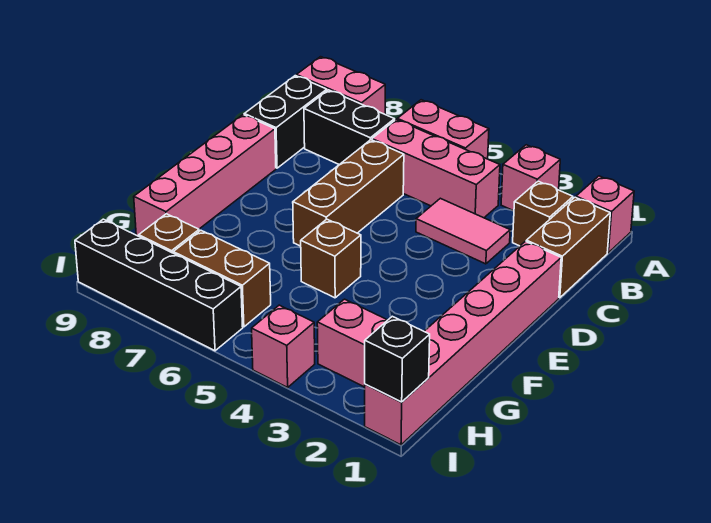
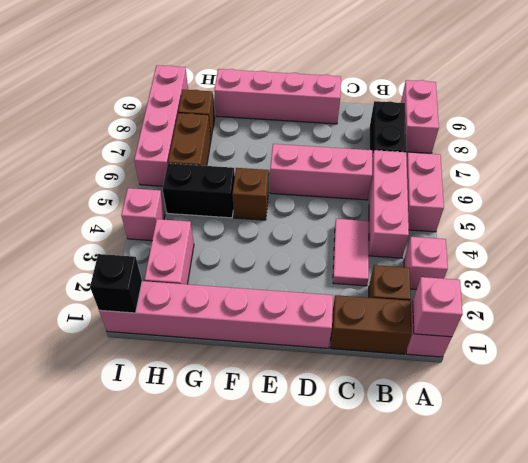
none -> pink brick A1 level 2
black brick B9:C9 level 1 -> black brick G5:H5 level 1
brown brick C6:E6 level 1 -> pink brick C6:E6 level 1
black brick I6:I9 level 1 -> pink brick I6:I9 level 1

